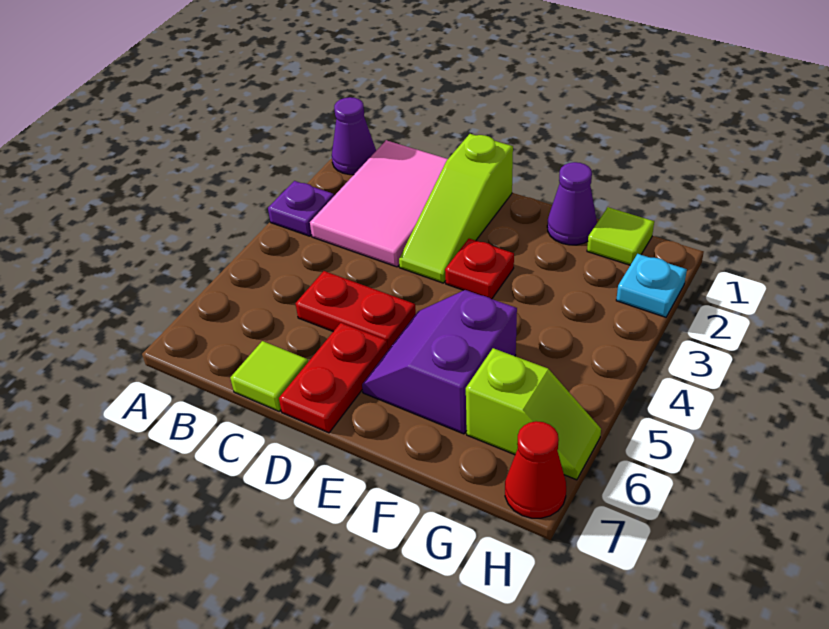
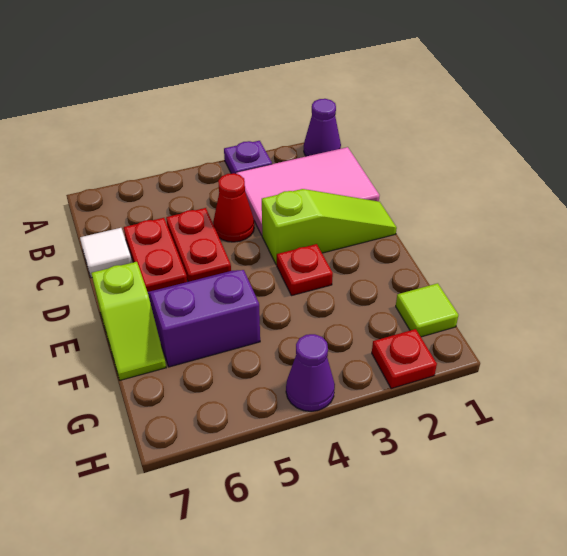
lime tile C7 level 1 -> white tile C7 level 1
lime slope D1:D3 level 1 top 1 -> lime slope D1:D3 level 1 top 3
red plate D6:D7 level 1 -> red plate C6:D6 level 1
purple cone F1 level 1 -> purple cone H4 level 1
lime slope G6:H6 level 1 top G -> lime slope E7:F7 level 1 top E
cyan plate H2 level 1 -> red plate H2 level 1
red cone H7 level 1 -> red cone C4 level 1

